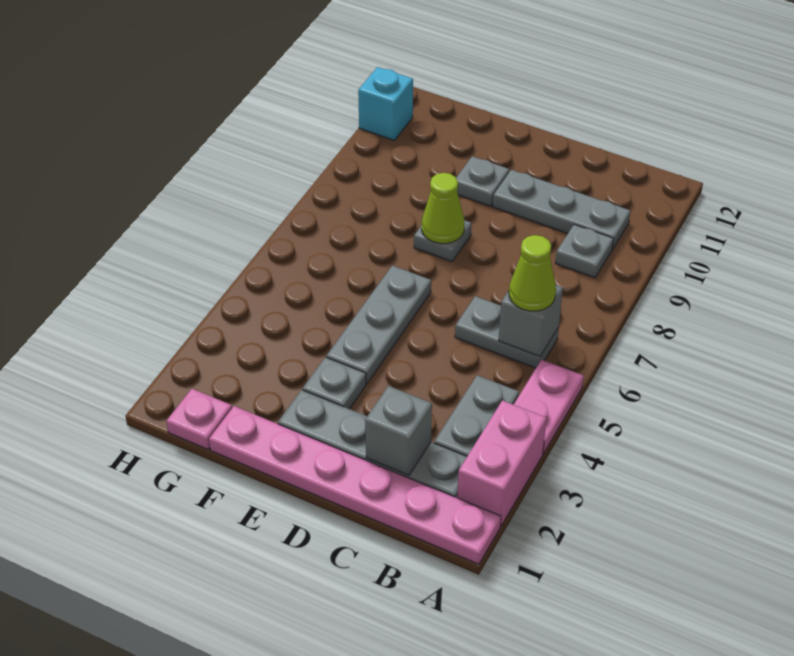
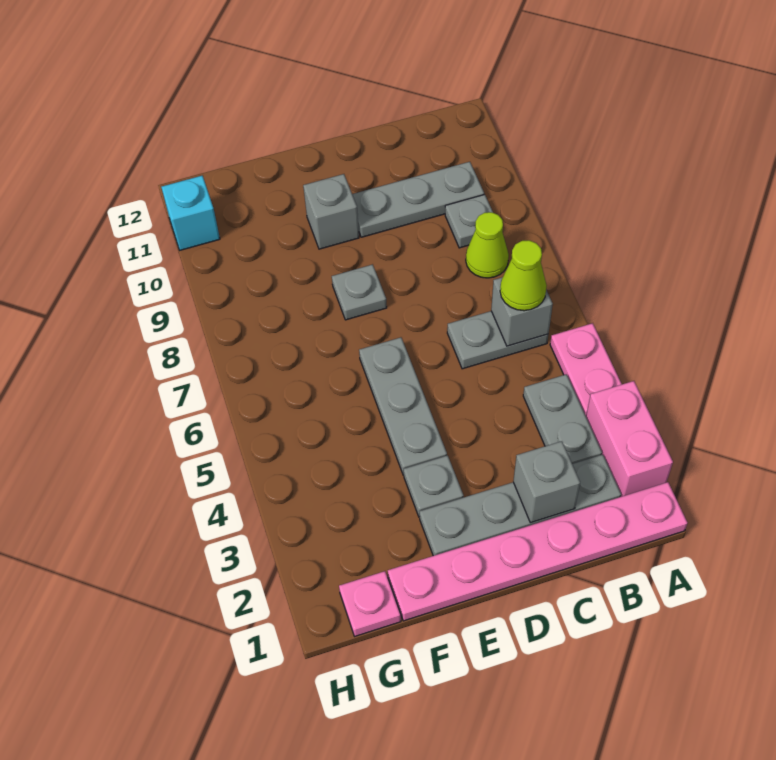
lime cone E8 level 2 -> lime cone B8 level 1
grey plate E10 level 1 -> grey brick E10 level 1

